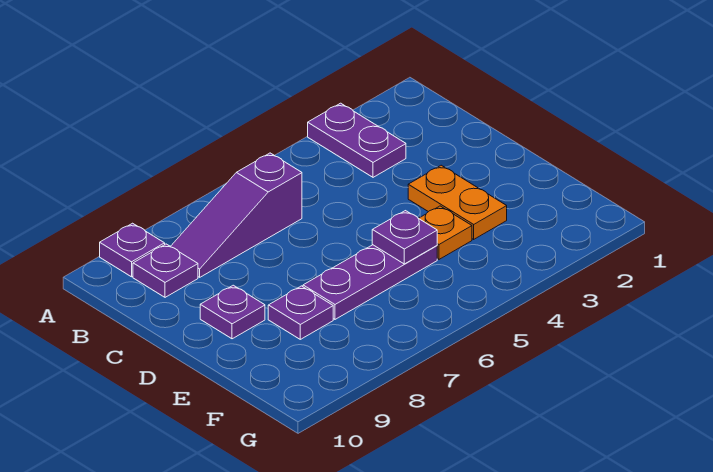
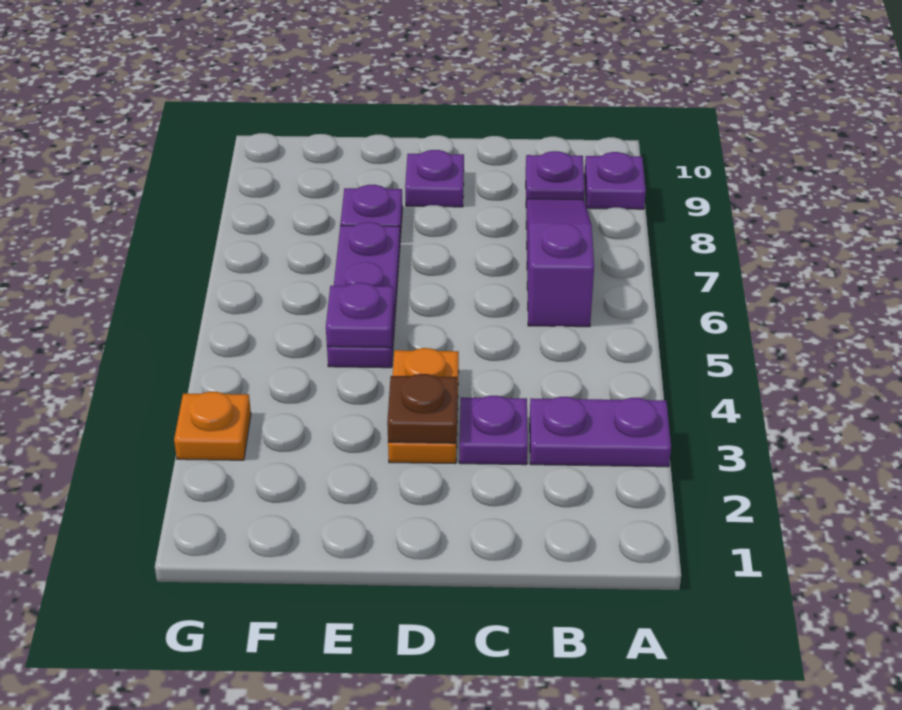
none -> purple plate C3 level 1
orange plate D3:E3 level 1 -> orange plate D3:D4 level 1
none -> brown plate D3 level 2
orange plate E4 level 1 -> orange plate G3 level 1

